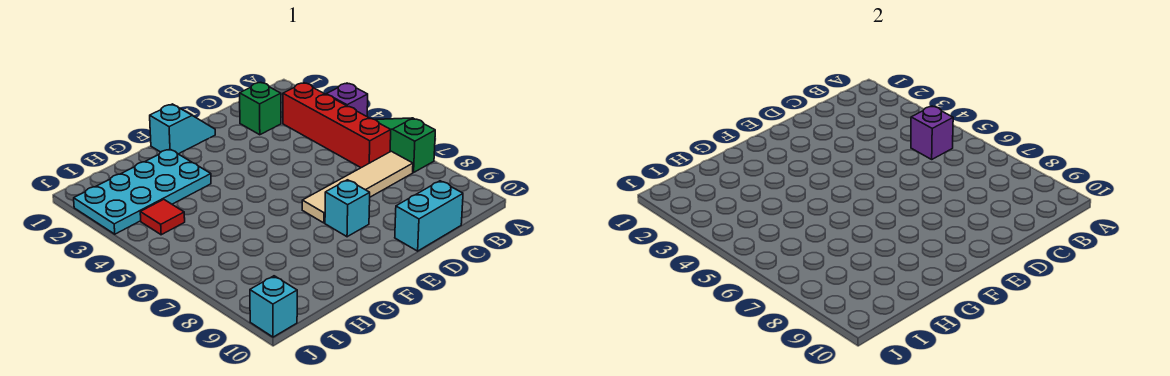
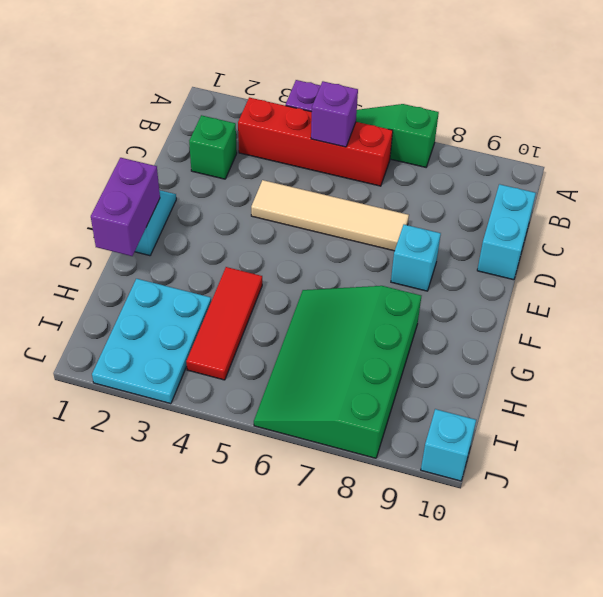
tan tile B7:E7 level 1 -> tan tile D4:D7 level 1
none -> purple brick F1:G1 level 2
cyan plate G2:J3 level 1 -> cyan plate H2:J3 level 1
none -> green slope G6:J8 level 1 top 8
red tile I4 level 1 -> red tile G4:I4 level 1

